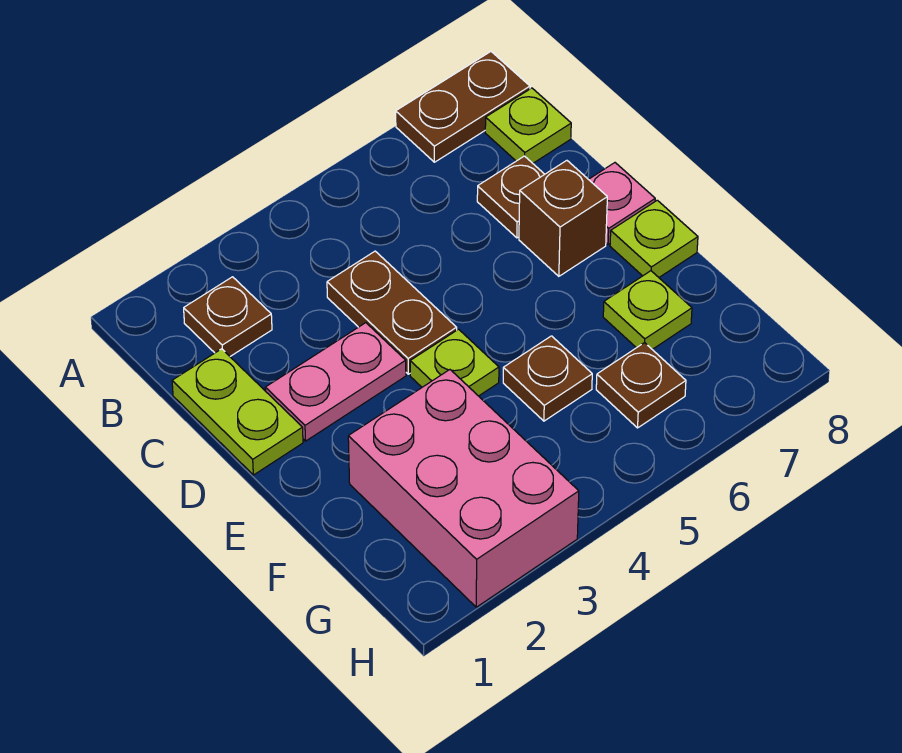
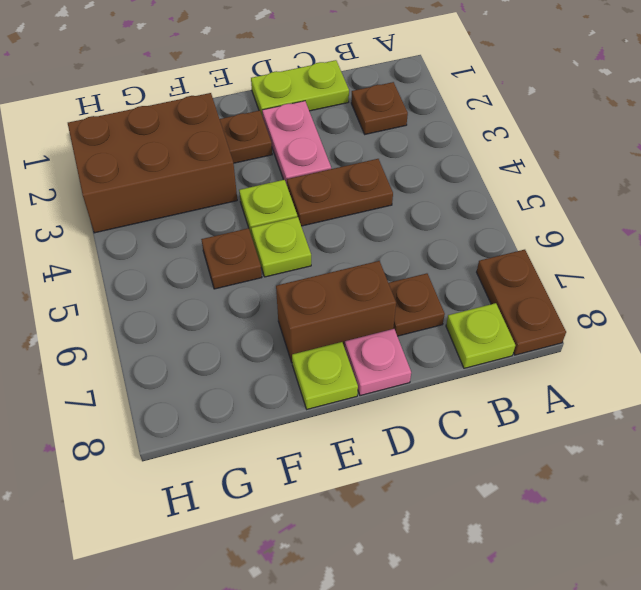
brown brick D7 level 1 -> brown brick D7:E7 level 1
pink brick F2:H3 level 1 -> brown brick F2:H3 level 1
lime plate F7 level 1 -> lime plate E5 level 1
brown plate G6 level 1 -> brown plate E2 level 1

